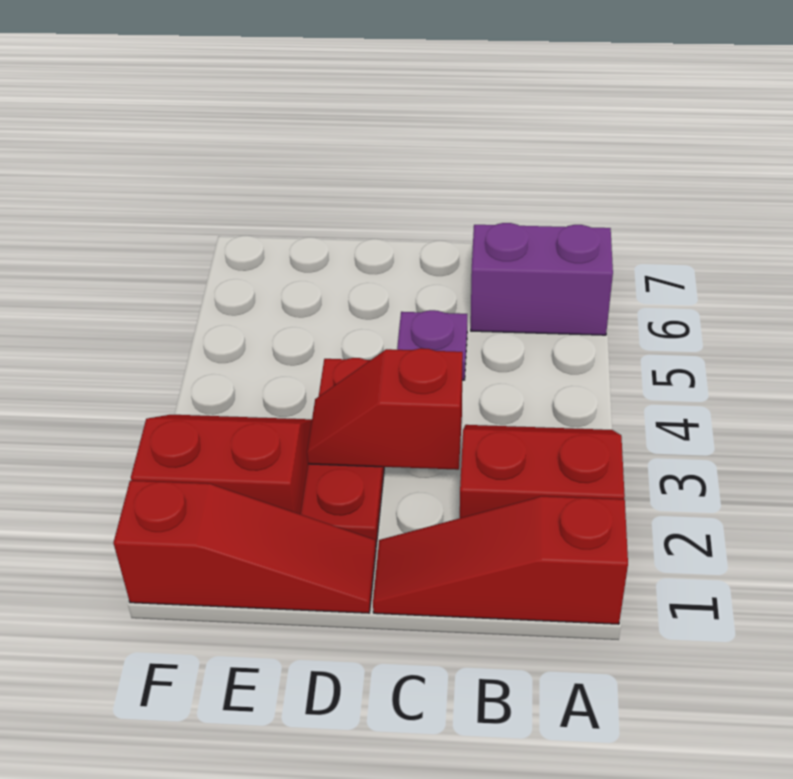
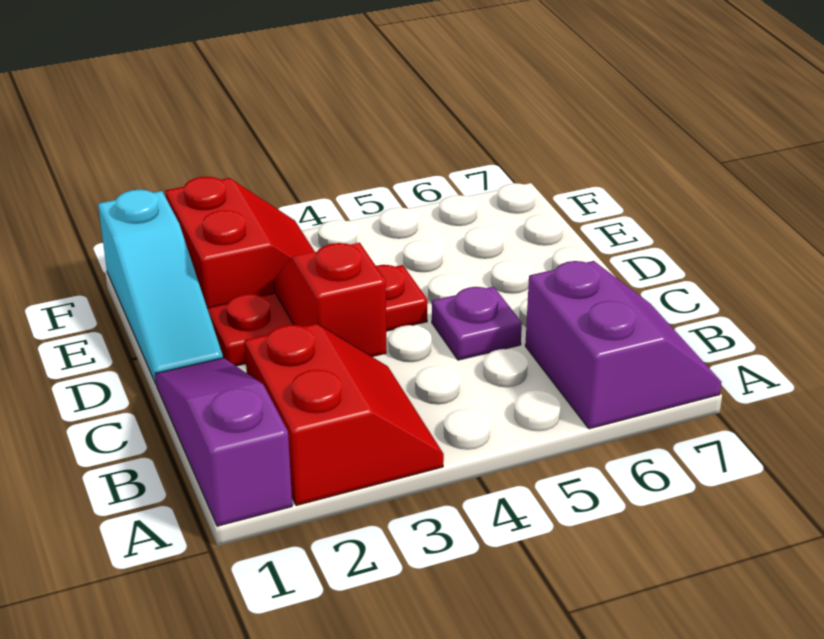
red slope A1:C1 level 1 top A -> purple slope A1:C1 level 1 top A
red slope D1:F1 level 1 top F -> cyan slope D1:F1 level 1 top F

